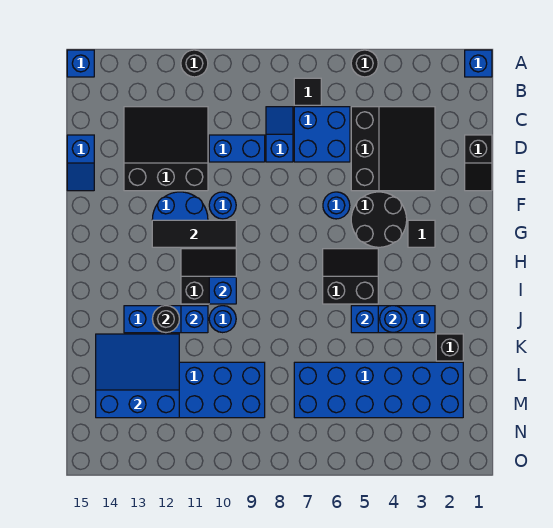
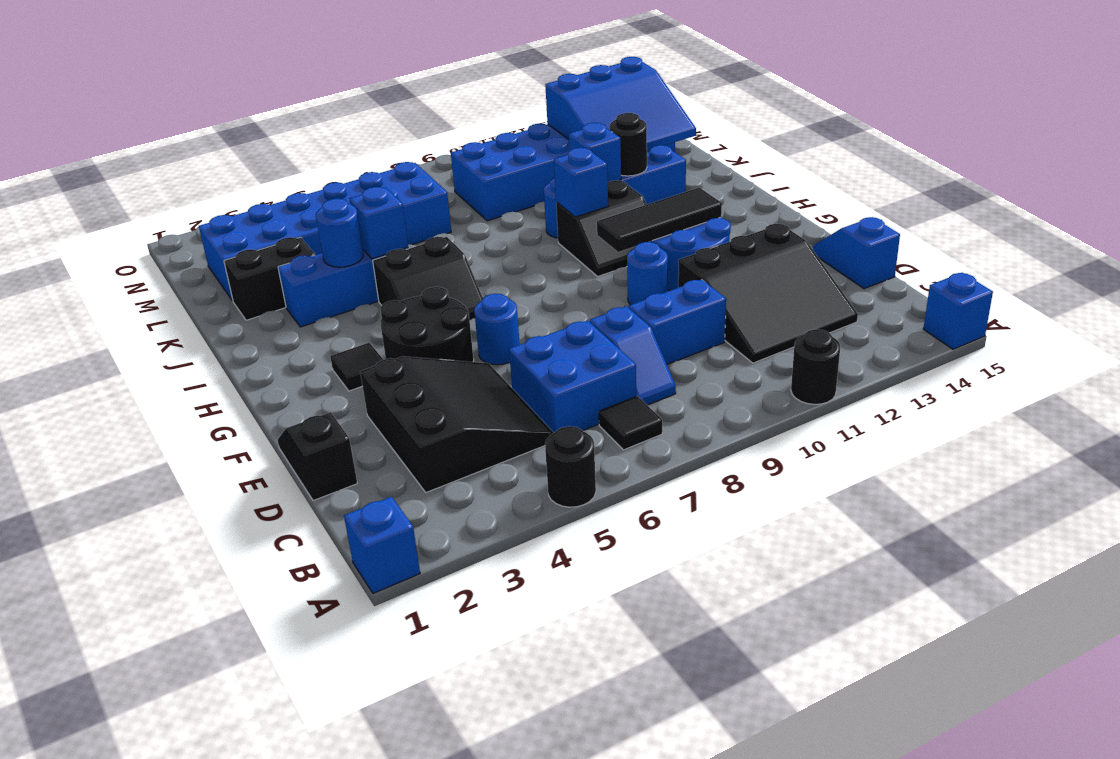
black slope C3:E5 level 1 top 5 -> black slope C3:E5 level 1 top 3
black brick K2 level 1 -> black brick K2:K3 level 1

